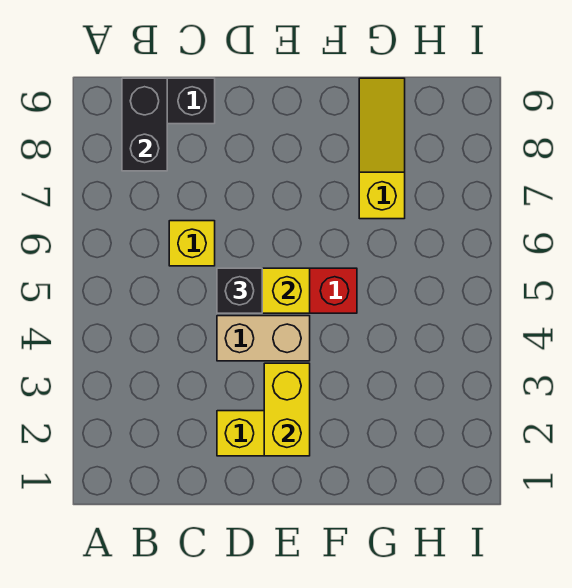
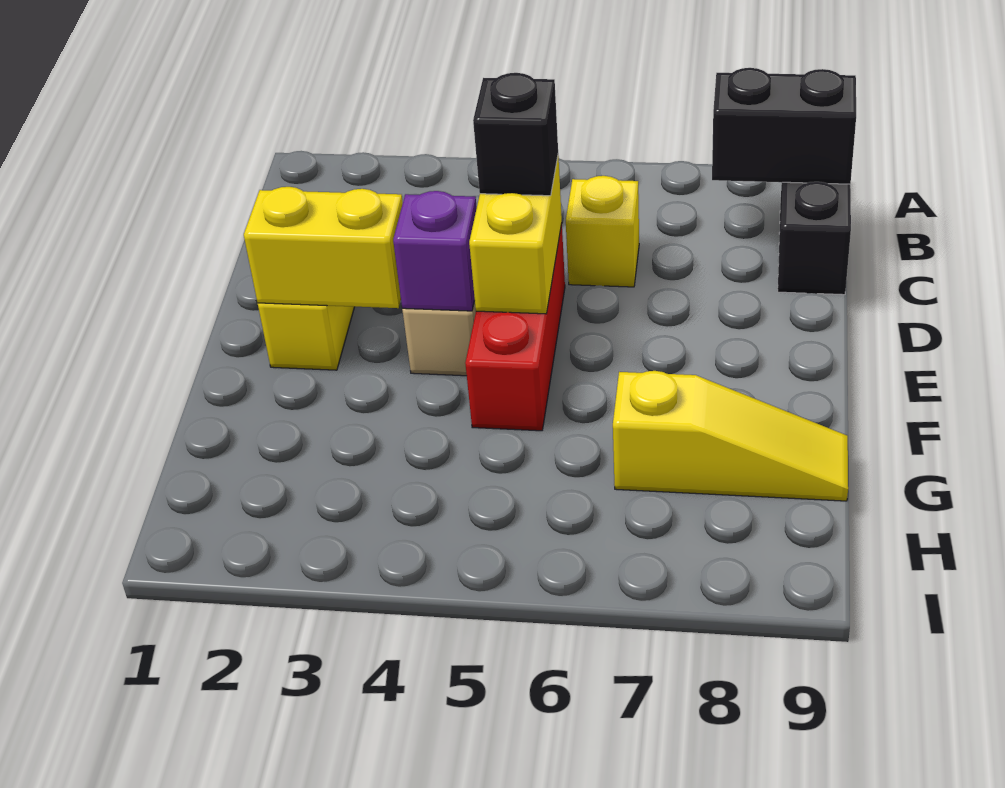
none -> purple brick E4 level 2

